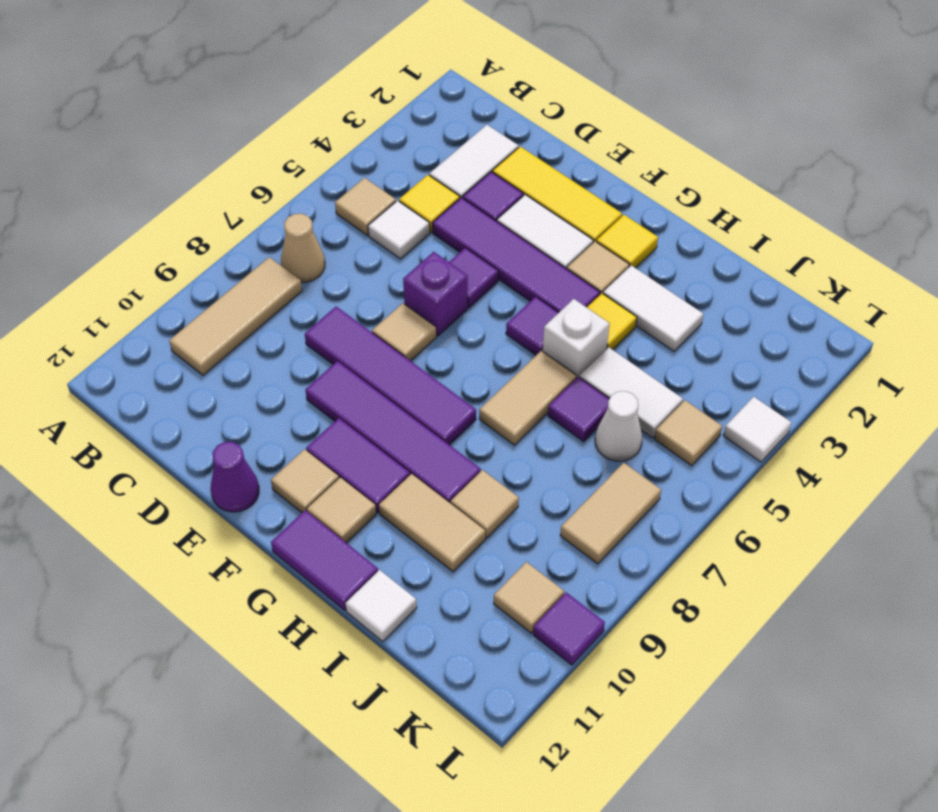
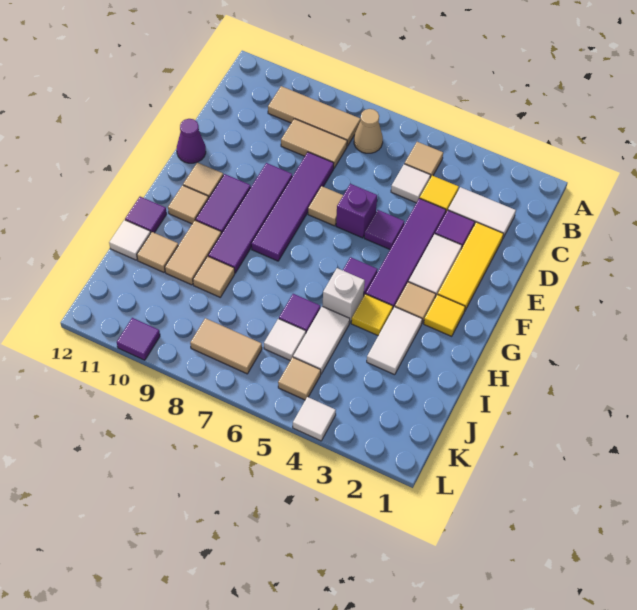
purple tile G12:H12 level 1 -> purple tile H12 level 1
tan tile H6:H7 level 1 -> tan tile C8:C9 level 1
white cone J6 level 1 -> white tile J6 level 1
tan tile K10 level 1 -> tan tile I11 level 1

